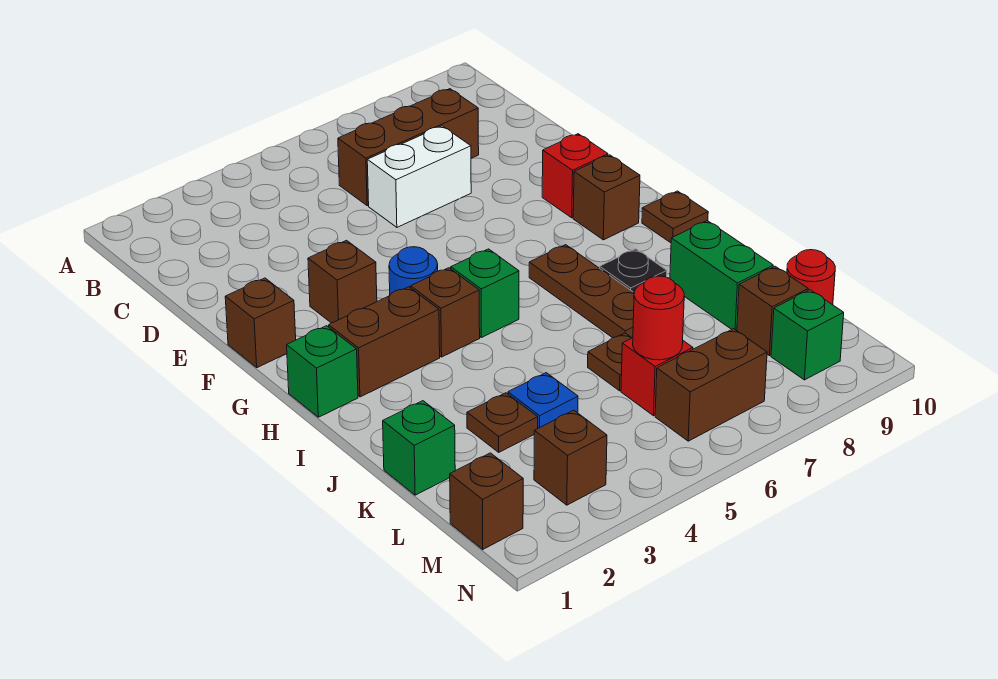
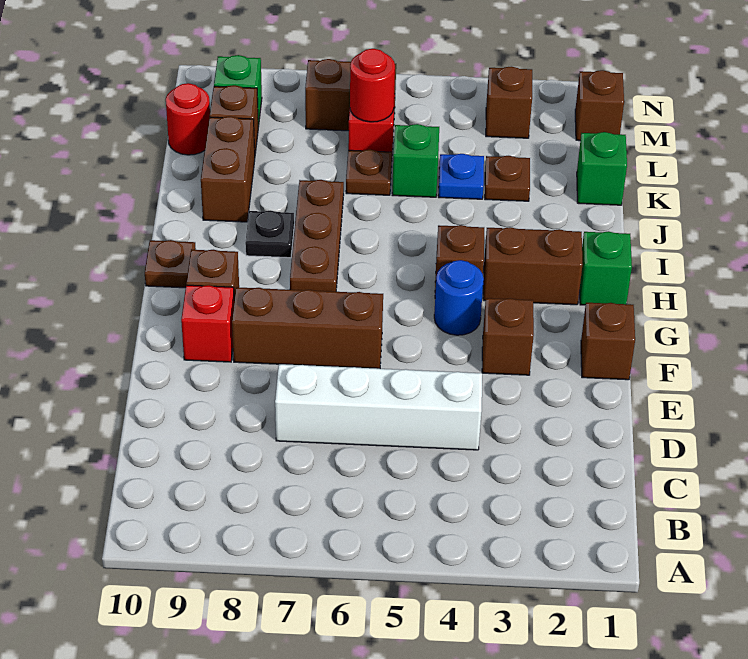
brown brick C6:C8 level 1 -> brown brick F6:F8 level 1
white brick D6:D7 level 1 -> white brick D4:D7 level 1
green brick H5 level 1 -> green brick K5 level 1
green brick J9:K9 level 1 -> brown brick J9:K9 level 1

